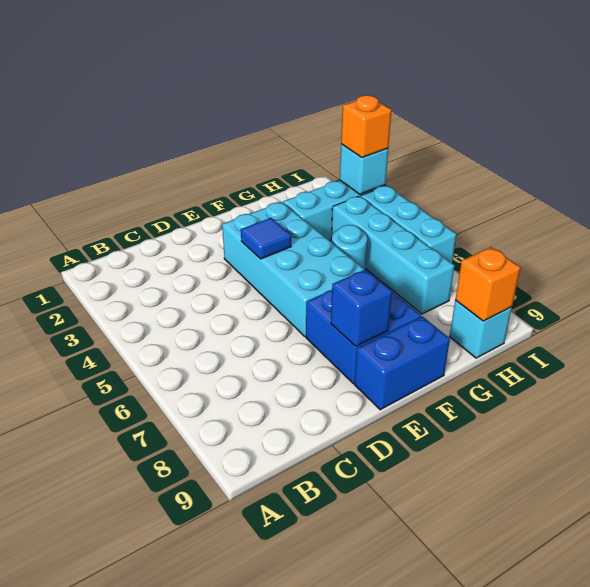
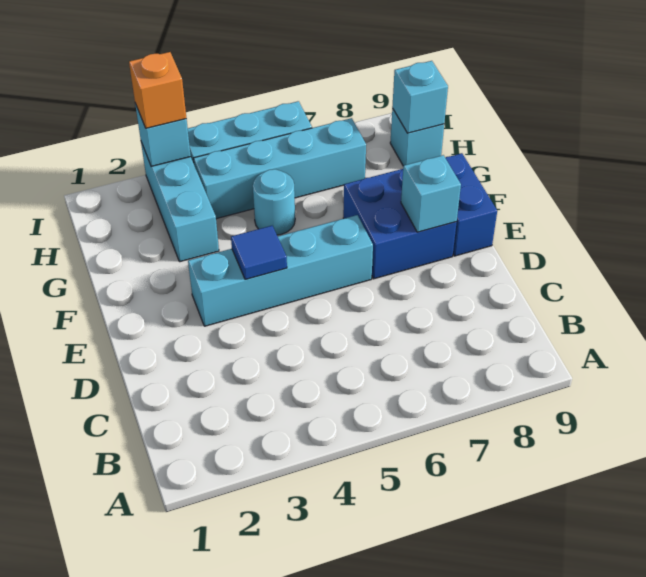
cyan brick E3:F6 level 1 -> cyan brick E3:E6 level 1
blue brick E8 level 2 -> cyan brick E8 level 2
orange brick H9 level 2 -> cyan brick H9 level 2

